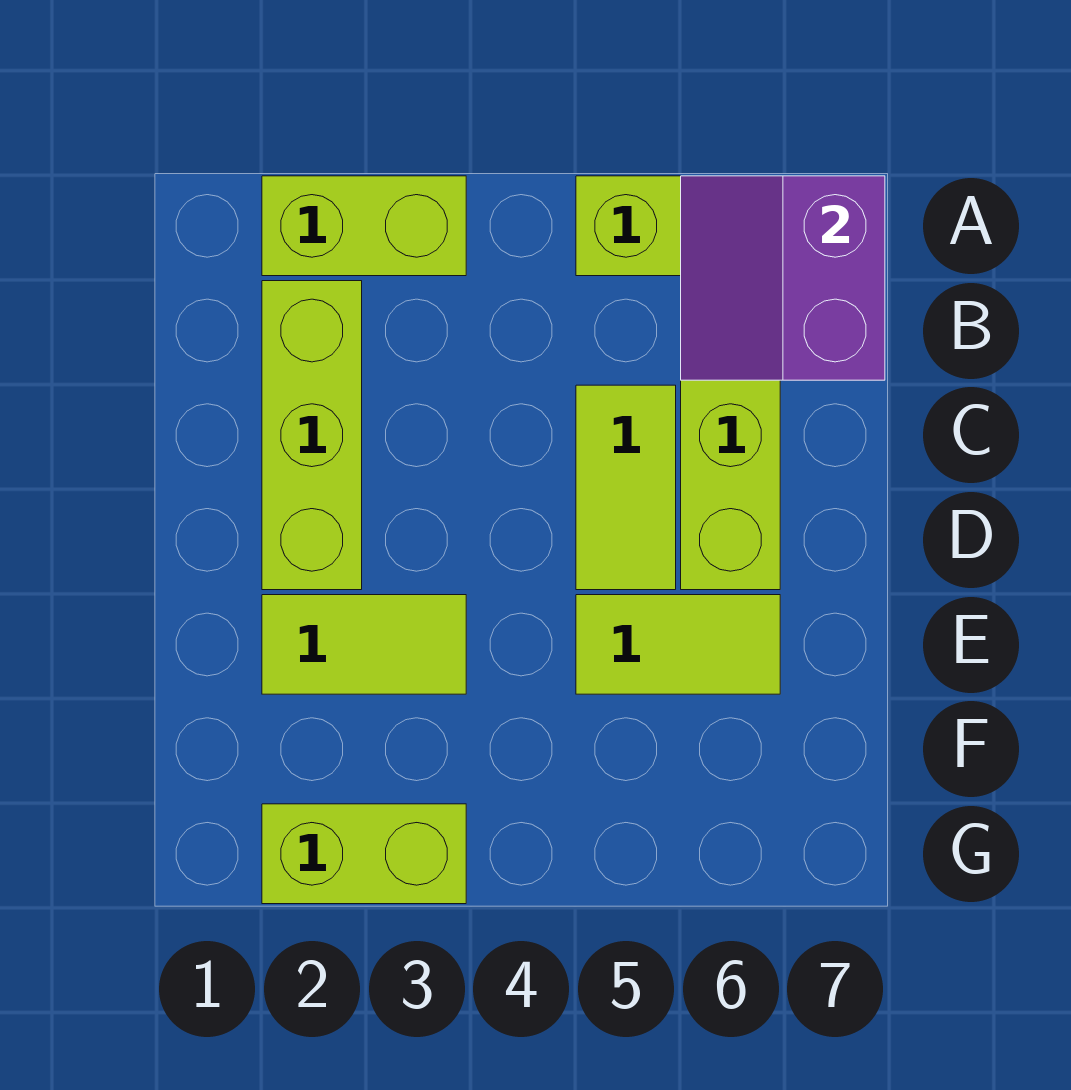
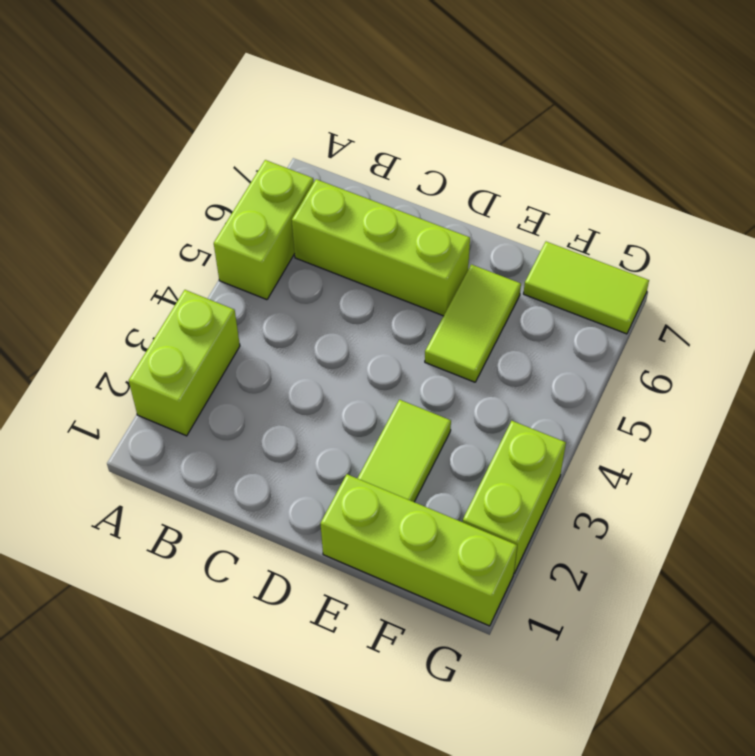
purple slope A6:B7 level 2 top 7 -> none
lime brick B2:D2 level 1 -> lime brick E1:G1 level 1
lime tile C5:D5 level 1 -> lime tile F7:G7 level 1

